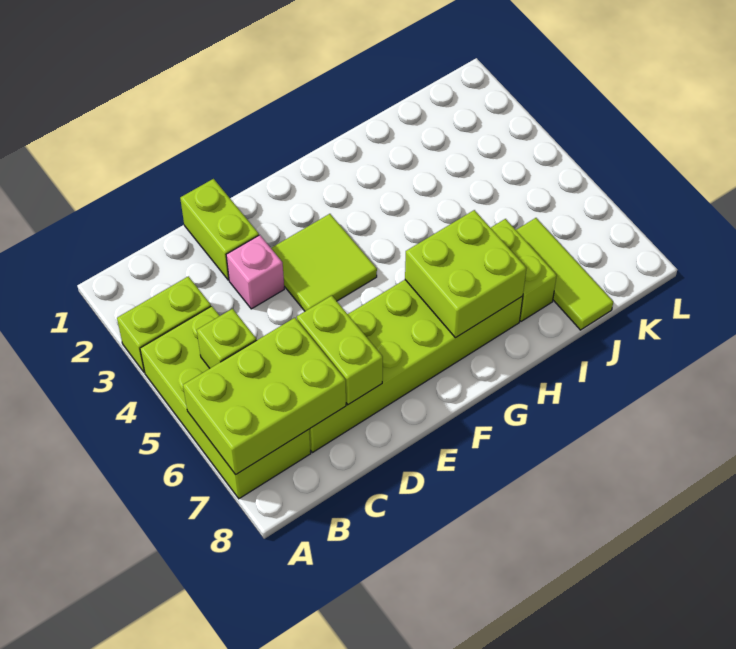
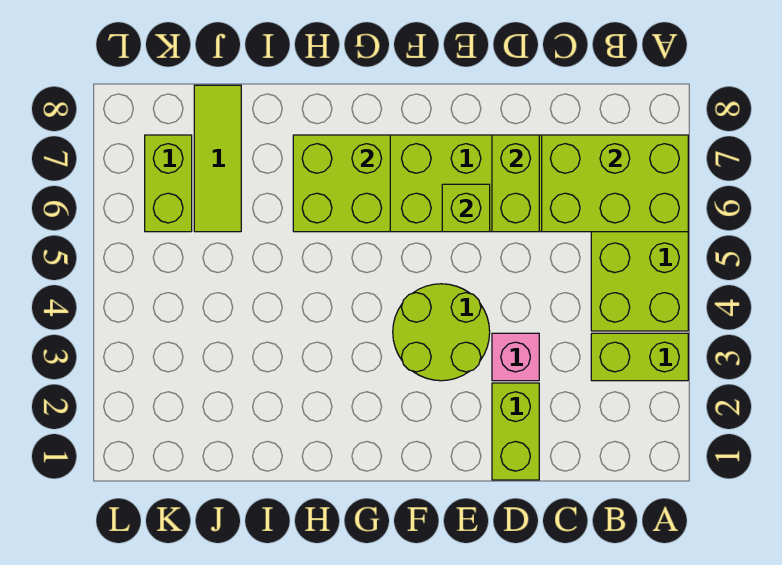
lime brick B5 level 2 -> lime brick E6 level 2
lime tile E3:F4 level 1 -> lime round brick E3:F4 level 1
lime brick I6:I7 level 1 -> lime brick K6:K7 level 1

